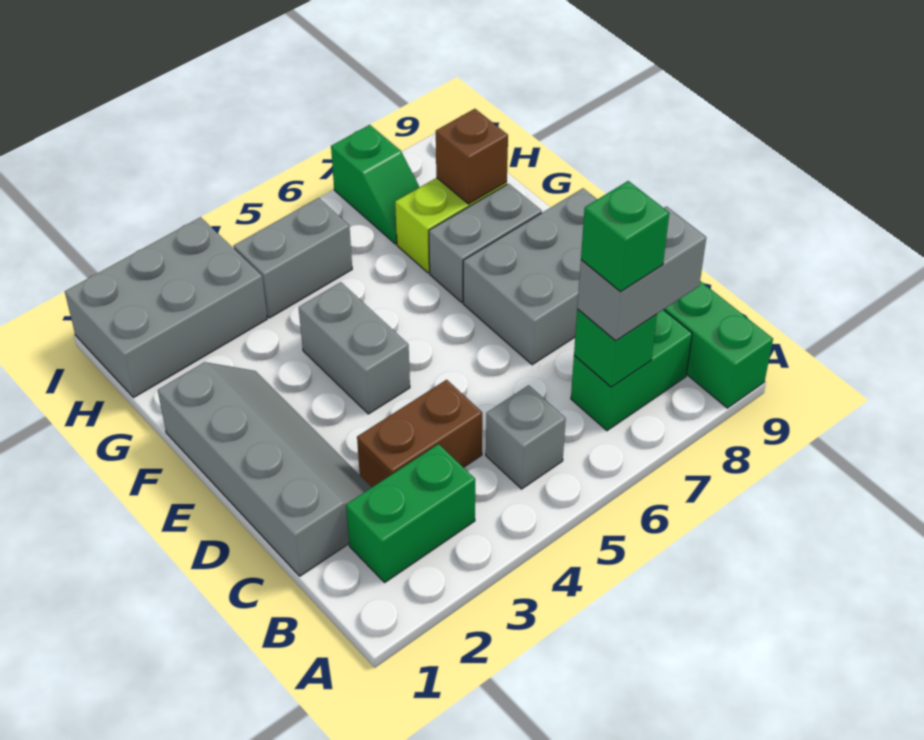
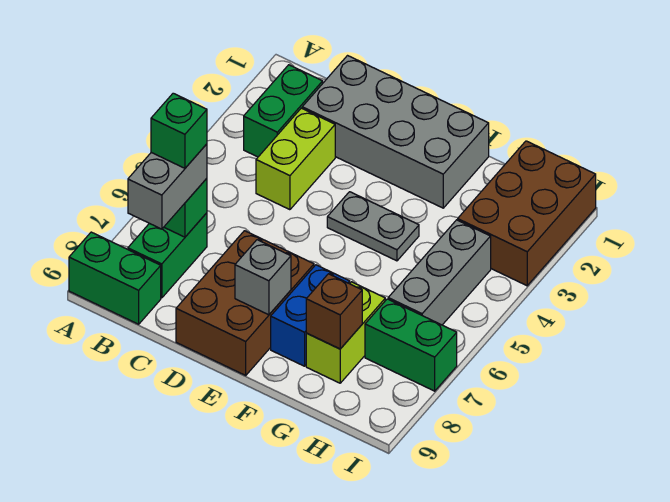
grey brick B5 level 1 -> grey brick E8 level 2
grey slope C1:F2 level 1 top 1 -> grey brick C1:F2 level 1
brown brick C3:C4 level 1 -> lime brick C3:C4 level 1
grey brick D7:E9 level 1 -> brown brick D7:E9 level 1
grey brick E4:F4 level 1 -> grey plate E4:F4 level 1
grey brick F7:F8 level 1 -> blue brick F7:F8 level 1
grey brick H1:I3 level 1 -> brown brick H1:I3 level 1
grey brick H4:H5 level 1 -> grey brick H4:H6 level 1
green slope H7:I7 level 1 top I -> green brick H7:I7 level 1

